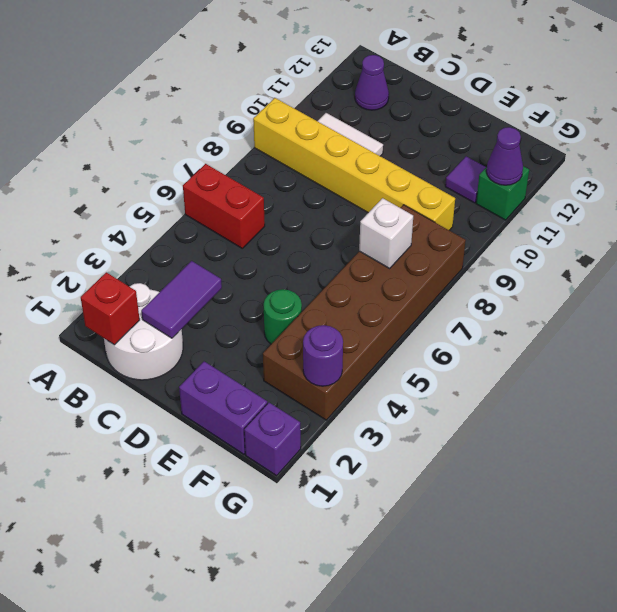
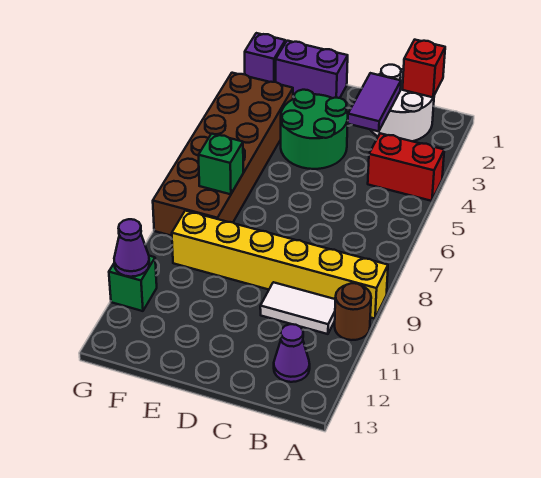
red brick A6:B6 level 1 -> red brick A4:B4 level 1
none -> brown round brick A10 level 1
green round brick E4 level 1 -> green round brick D3:E4 level 1
white brick F7 level 2 -> green brick F7 level 2
purple tile F11 level 1 -> none
purple round brick G3 level 2 -> none

